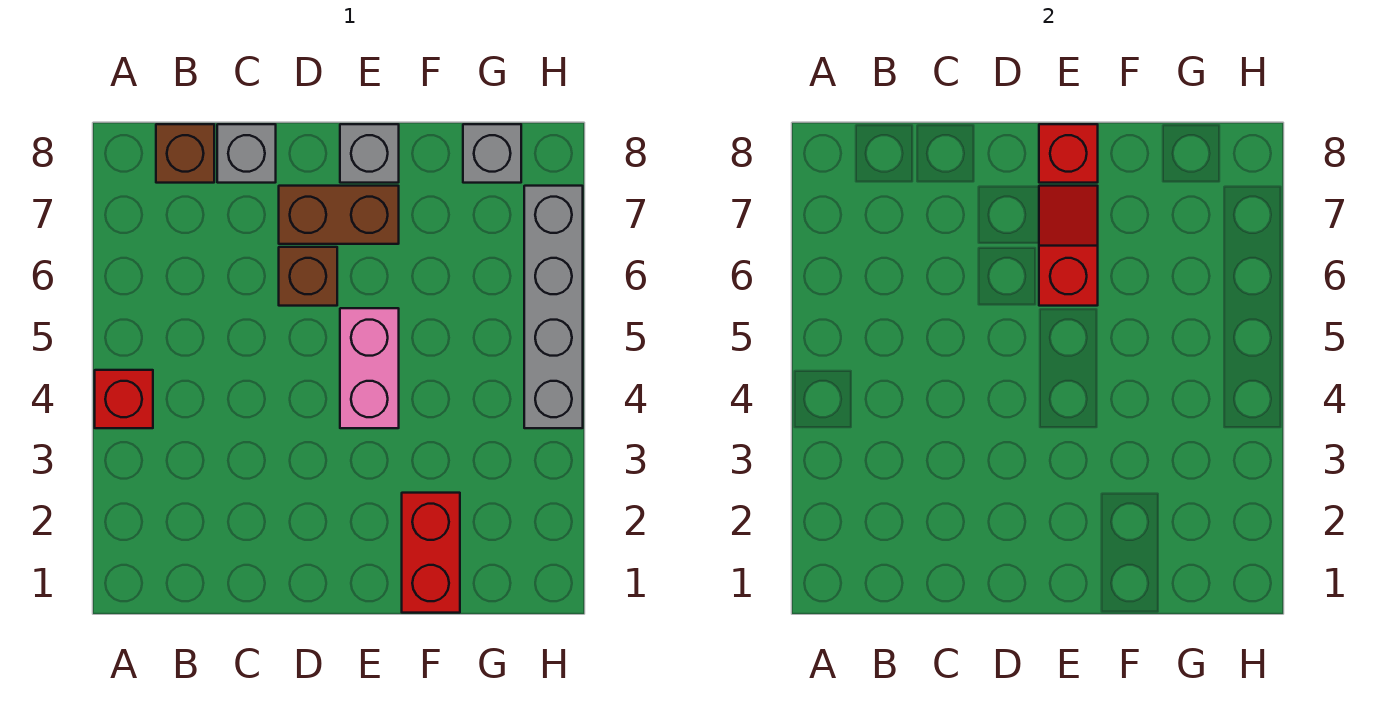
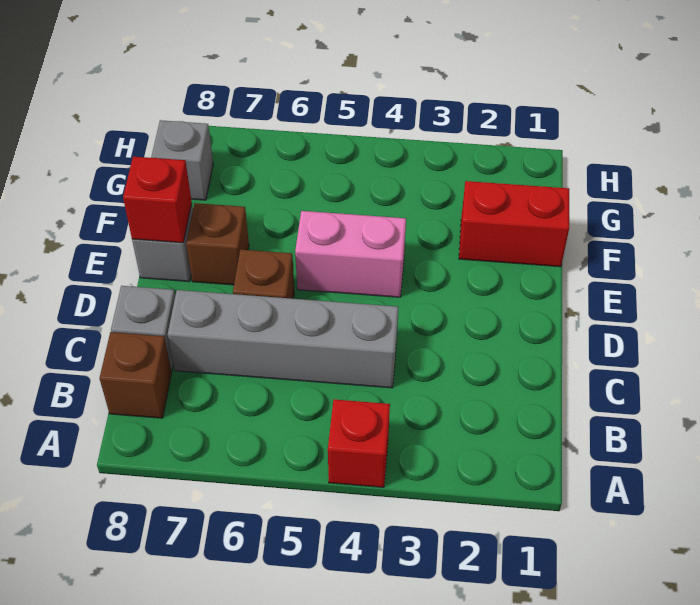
brown brick D7:E7 level 1 -> brown brick E7 level 1
red slope E6:E7 level 2 top 6 -> none
grey brick H4:H7 level 1 -> grey brick C4:C7 level 1

